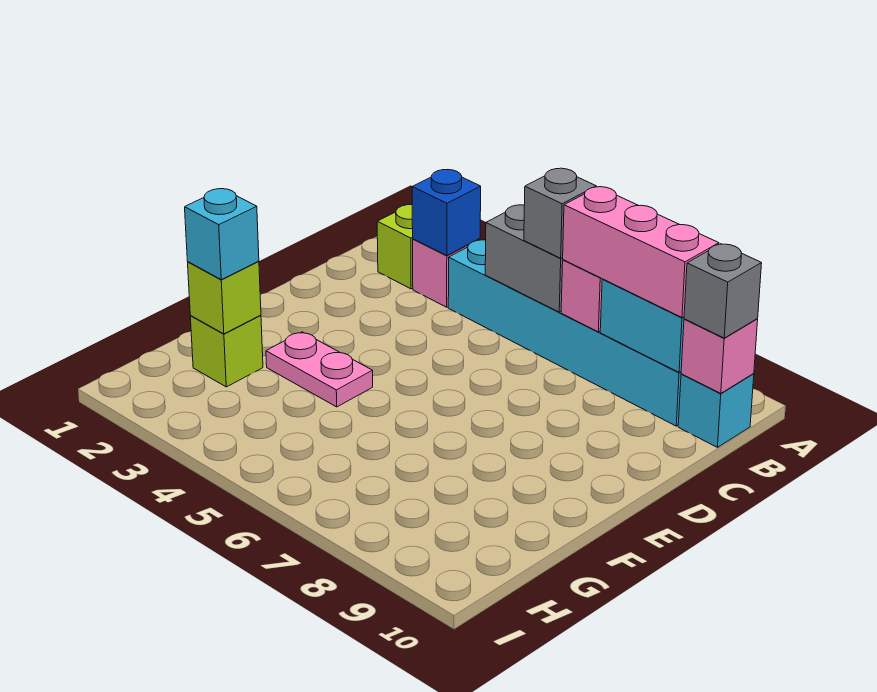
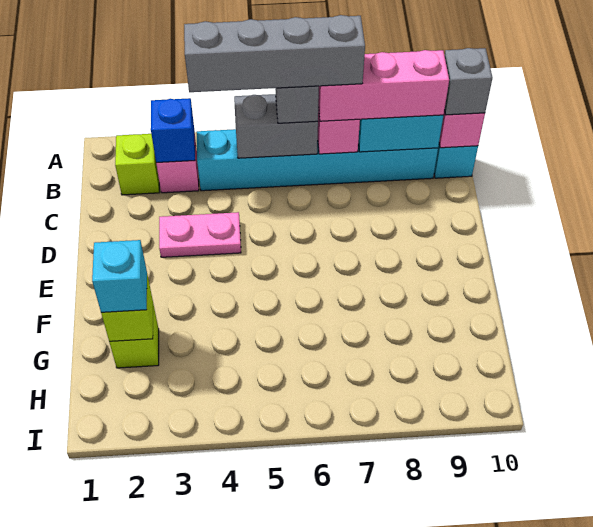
none -> grey brick B4:B7 level 4
pink plate F3:F4 level 1 -> pink plate D3:D4 level 1

